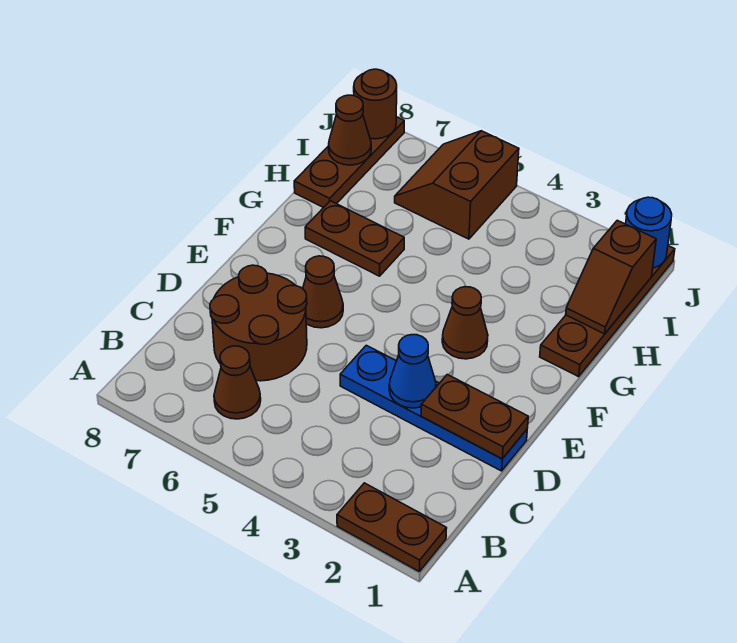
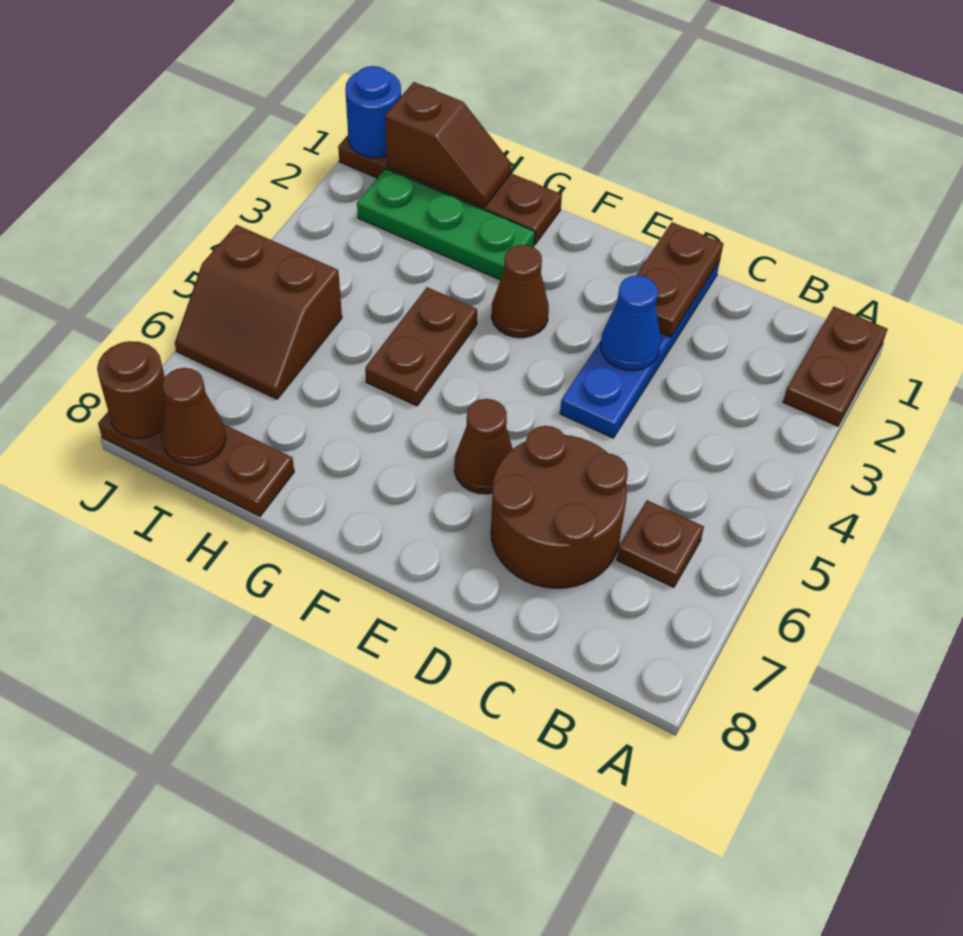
brown cone B6 level 1 -> brown plate B6 level 1
none -> green plate G2:I2 level 1
brown plate G6:G7 level 1 -> brown plate G4:G5 level 1

